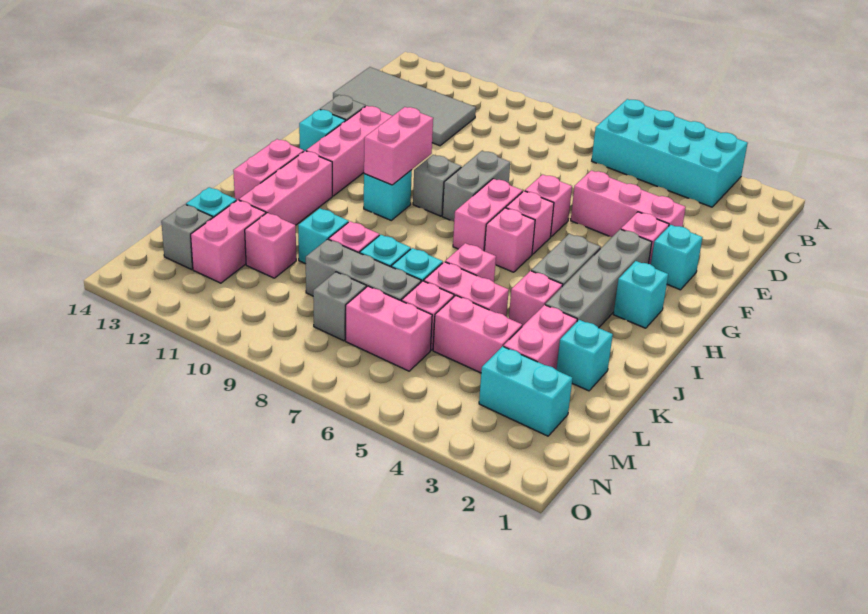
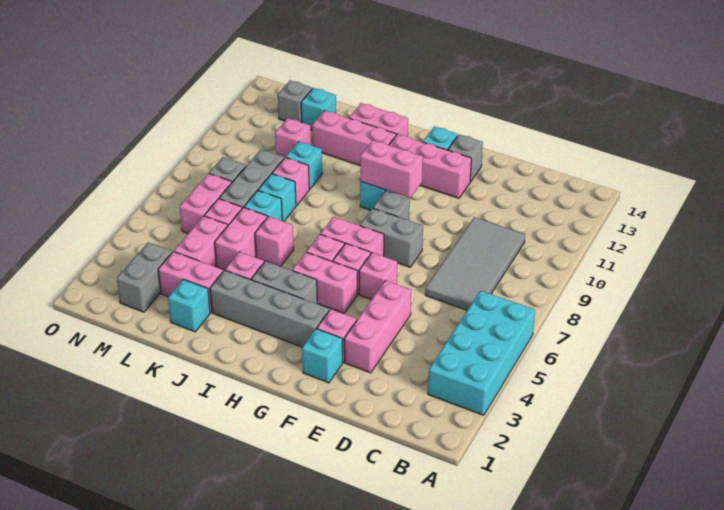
grey tile C11:D14 level 1 -> grey tile C7:D10 level 1
cyan brick H2 level 1 -> none
pink brick L12:M12 level 1 -> pink brick G5:H5 level 1
cyan brick M2:M3 level 1 -> grey brick M2:M3 level 1

